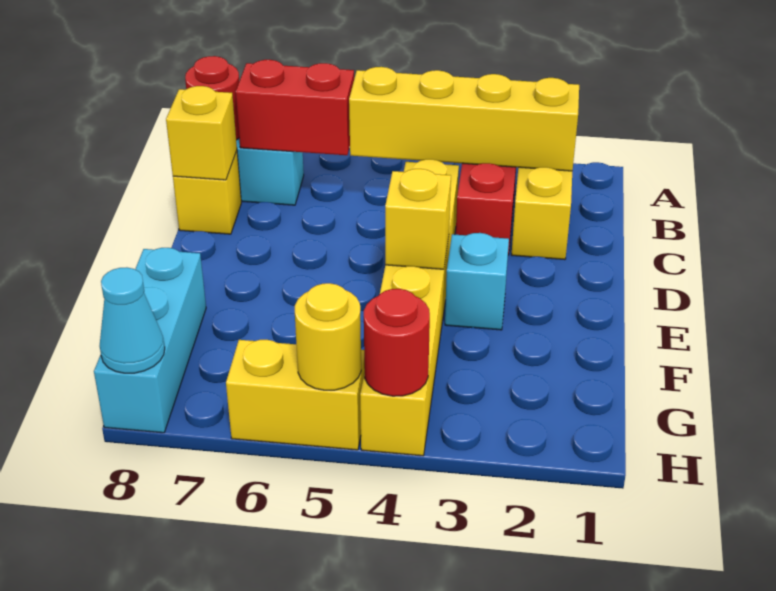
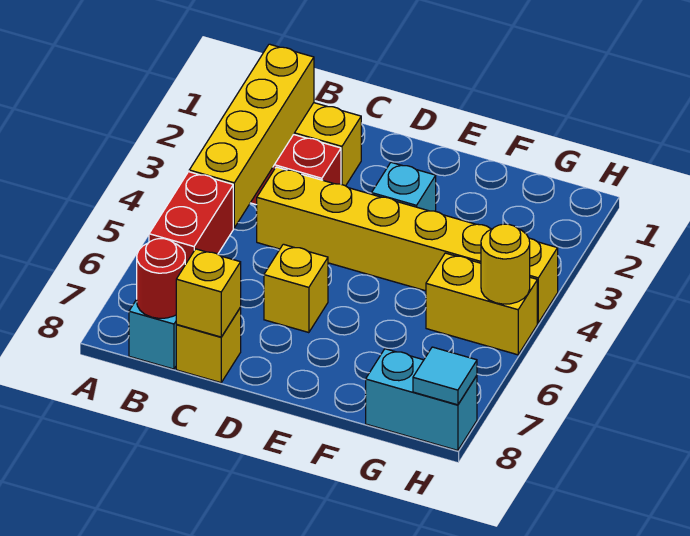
yellow brick E4 level 2 -> yellow brick D6 level 1
cyan brick F8:H8 level 1 -> cyan brick G8:H8 level 1
red round brick H4 level 2 -> none
yellow brick H5:H6 level 1 -> yellow brick G5:H5 level 1
cyan cone H8 level 2 -> cyan tile H8 level 2

